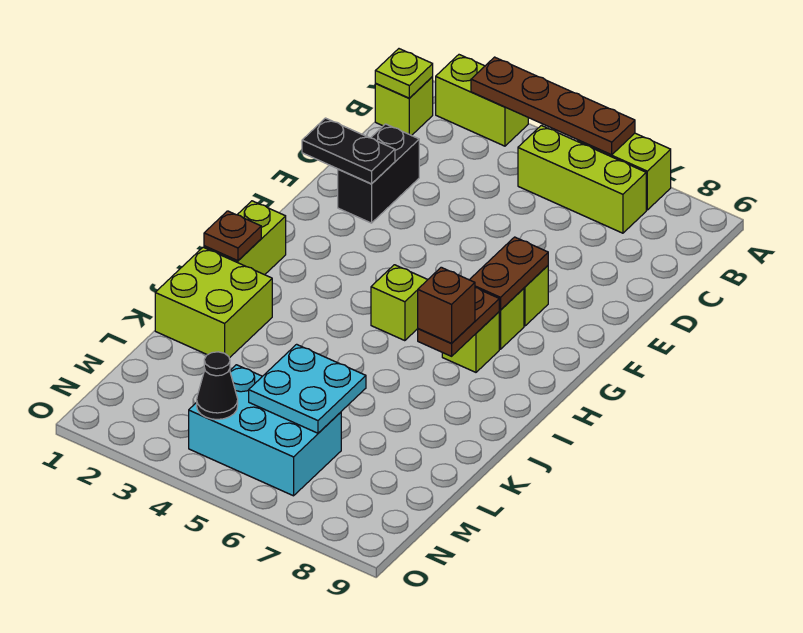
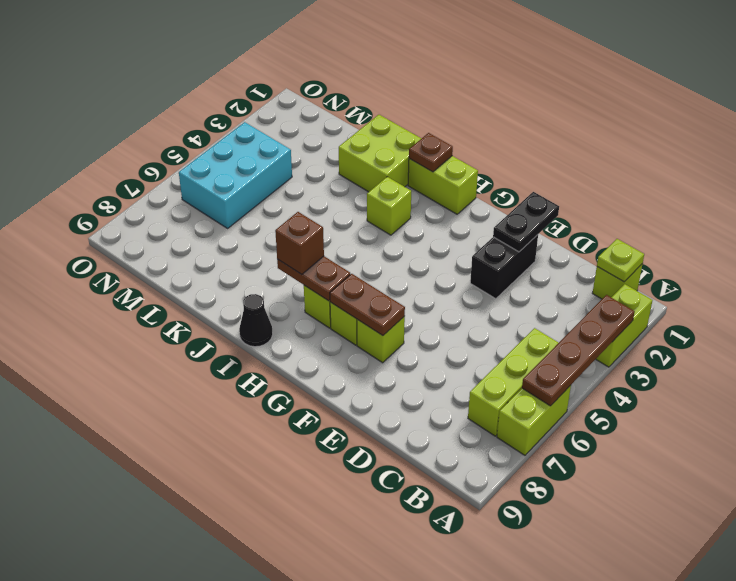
black brick D2:E2 level 1 -> black brick E2:E3 level 1
lime brick H5 level 1 -> lime brick I3 level 1
cyan plate L5:M6 level 2 -> none
black cone N4 level 2 -> black cone I9 level 1

